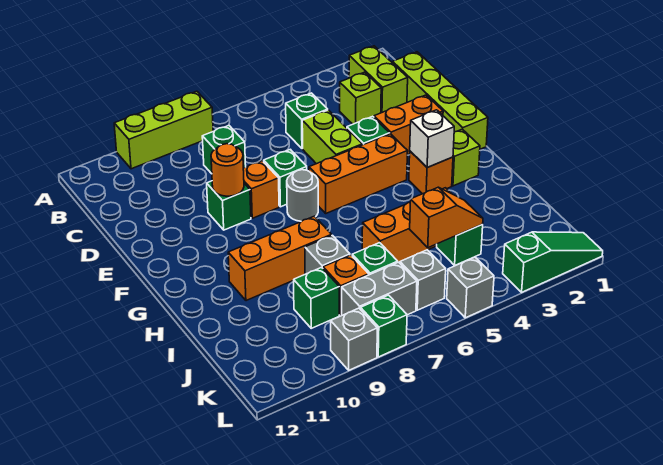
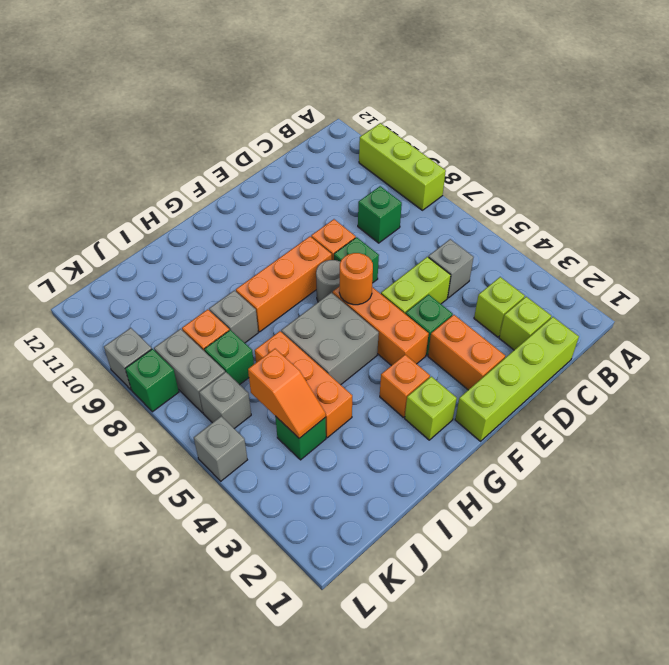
lime brick B2:C2 level 1 -> lime brick C2 level 1
green brick C5 level 1 -> grey brick C5 level 1
green brick E9 level 1 -> none
orange round brick E9 level 2 -> orange round brick F6 level 2
white brick G3 level 2 -> none
none -> grey brick G5:H6 level 1
orange brick H8:H10 level 1 -> orange brick F8:H8 level 1
green brick J9 level 1 -> none
green slope L1:L3 level 1 top 3 -> none

